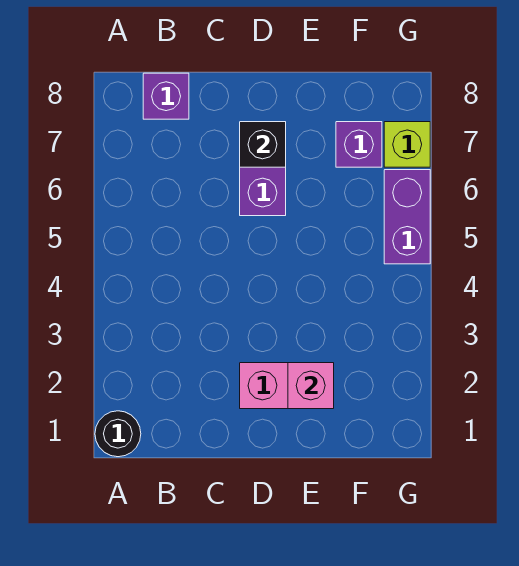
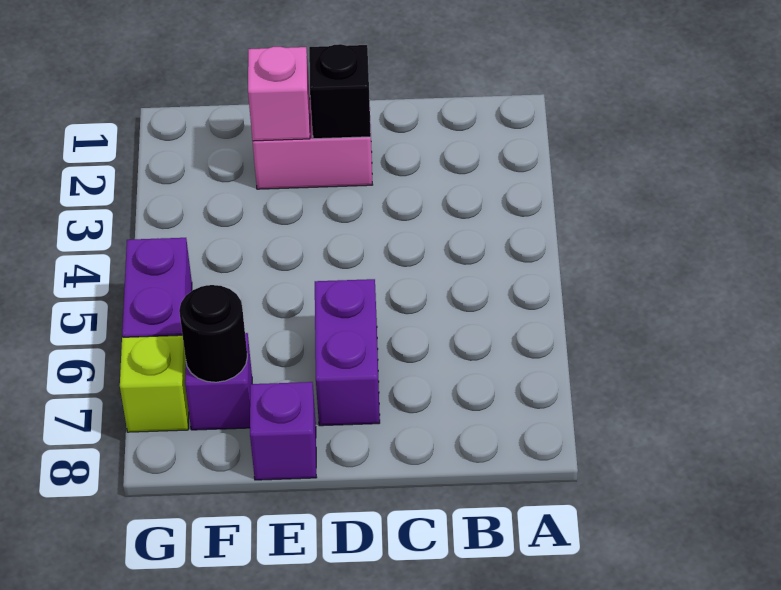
black round brick A1 level 1 -> black round brick F7 level 2
purple brick B8 level 1 -> purple brick E8 level 1
black brick D7 level 2 -> black brick D2 level 2

